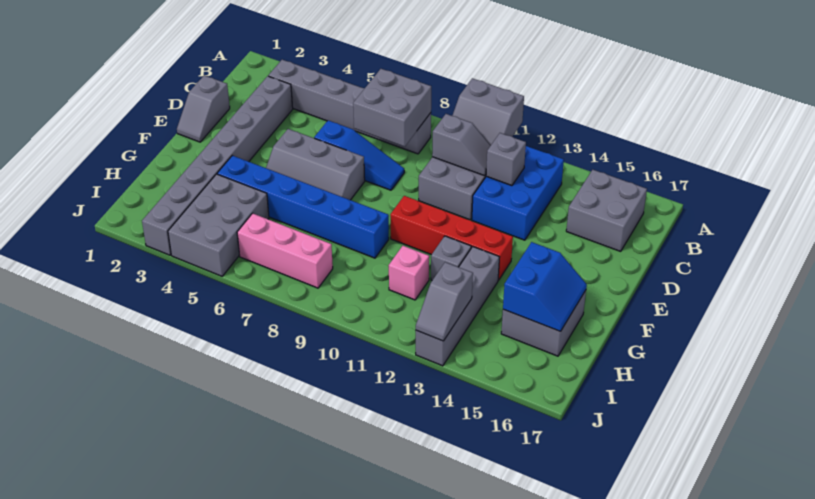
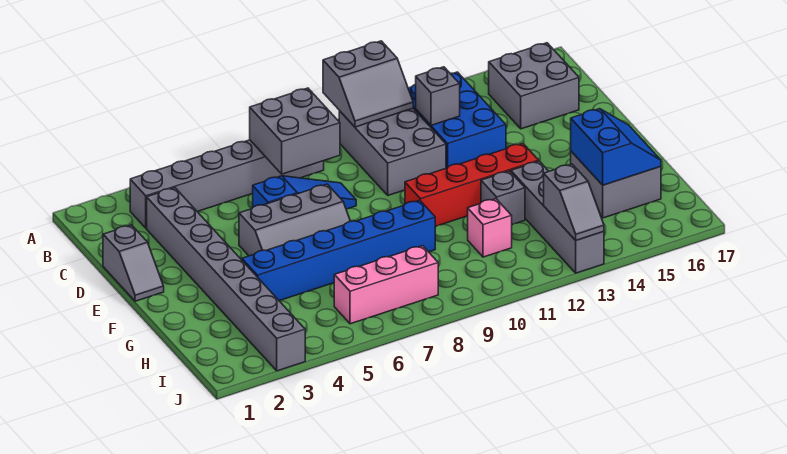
grey slope C10:C11 level 2 top 10 -> none
grey brick H4:J5 level 1 -> none

